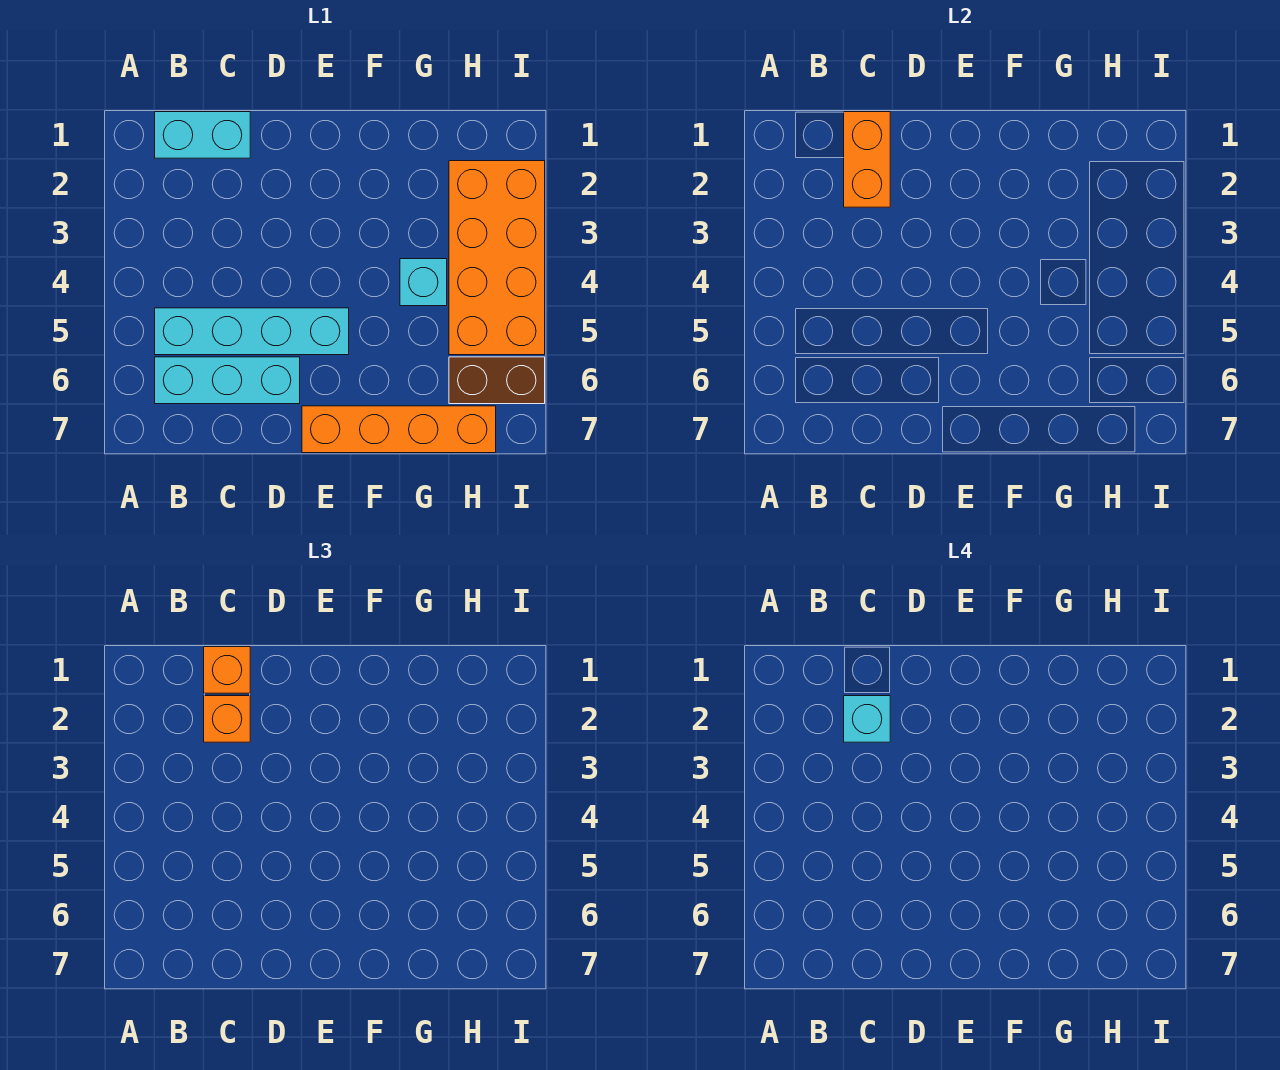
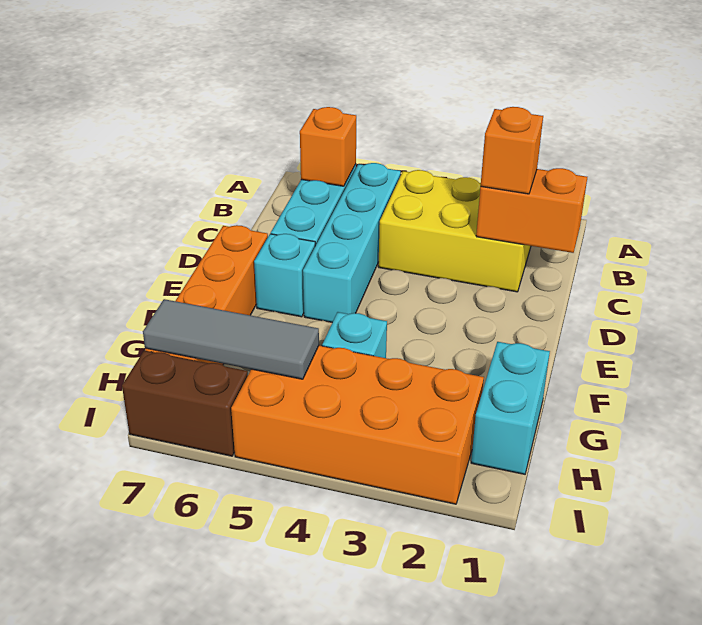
cyan brick B1:C1 level 1 -> cyan brick G1:H1 level 1
none -> yellow brick B2:C4 level 1
orange brick C1 level 3 -> orange brick B6 level 2
cyan brick C2 level 4 -> cyan brick E6 level 1
none -> grey tile H5:H7 level 2
brown brick H6:I6 level 1 -> brown brick I6:I7 level 1

